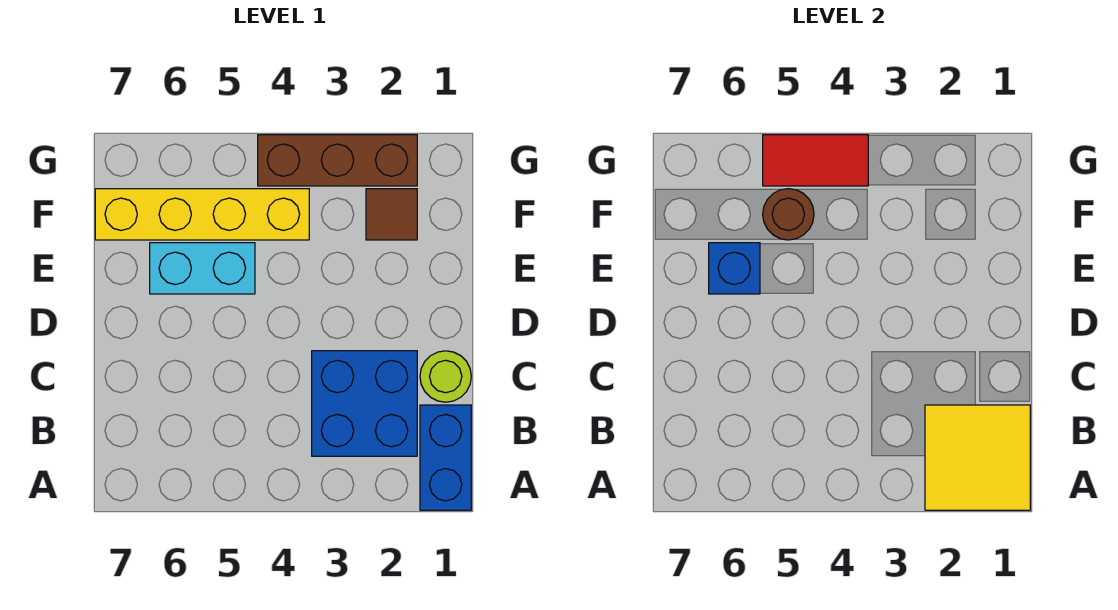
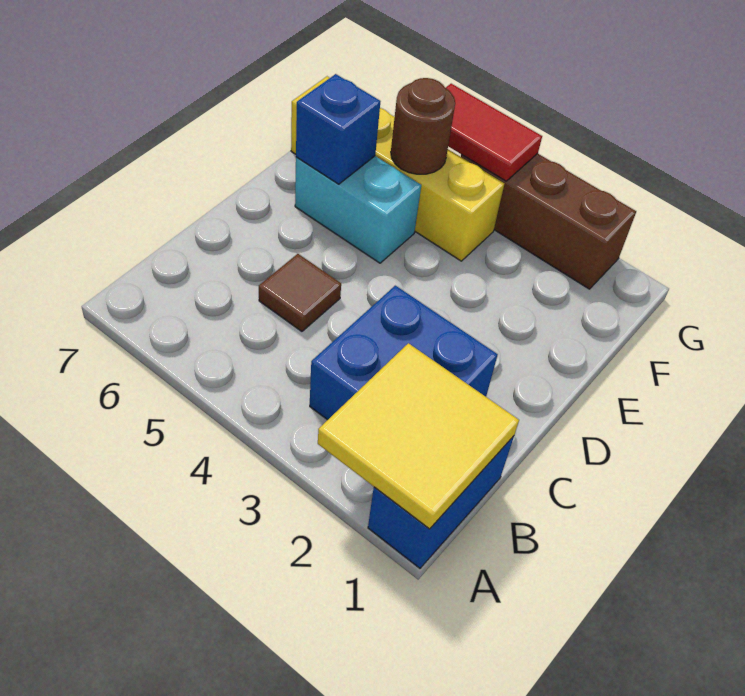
lime round brick C1 level 1 -> none
brown tile F2 level 1 -> brown tile C5 level 1

